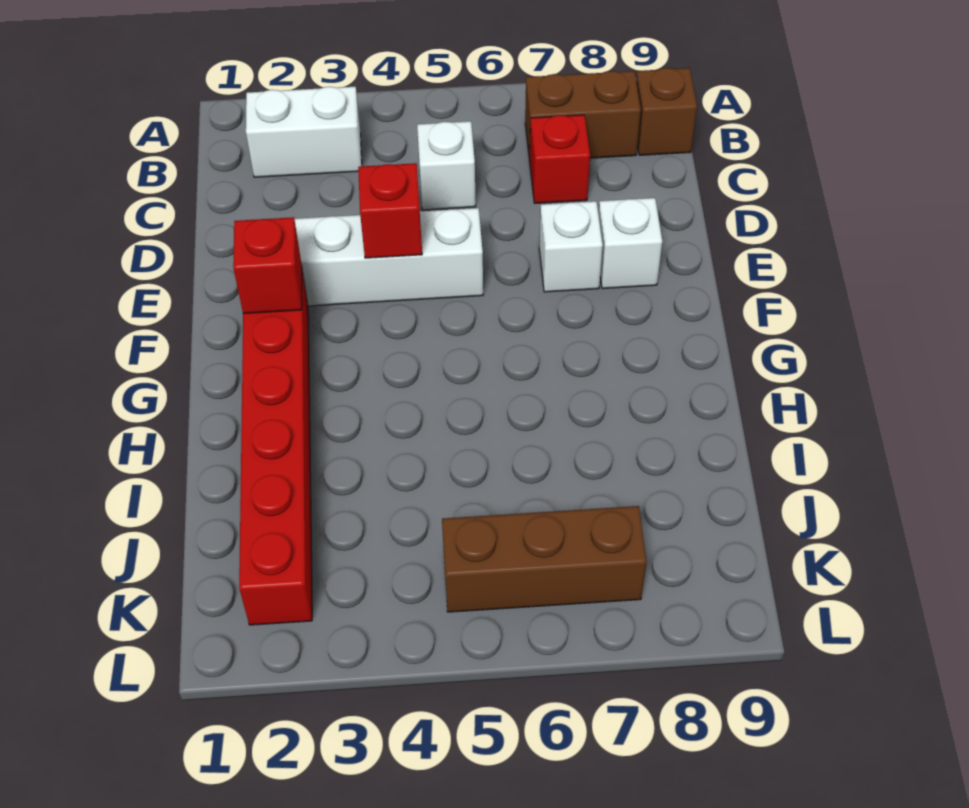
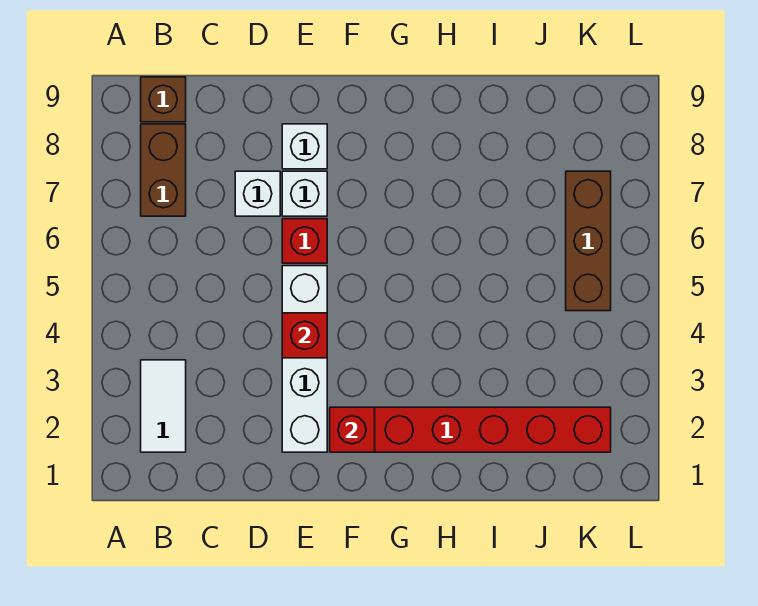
white brick B2:B3 level 1 -> white tile B2:B3 level 1
white brick C5 level 1 -> white brick D7 level 1
red brick C7 level 1 -> red brick E6 level 1

